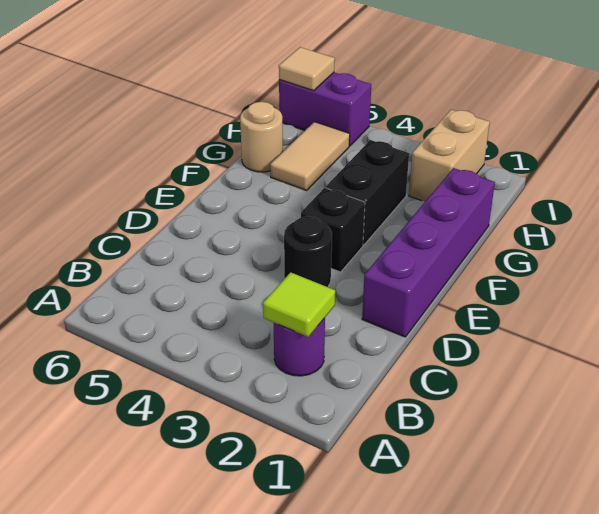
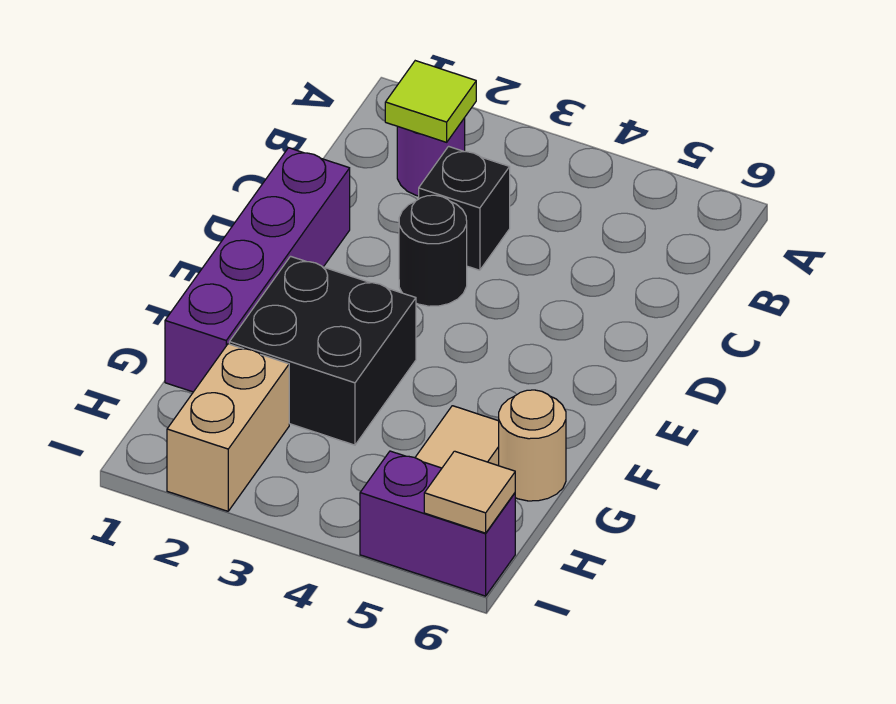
black brick E3 level 1 -> black brick C3 level 1
black brick F3:G3 level 1 -> black brick F2:G3 level 1

